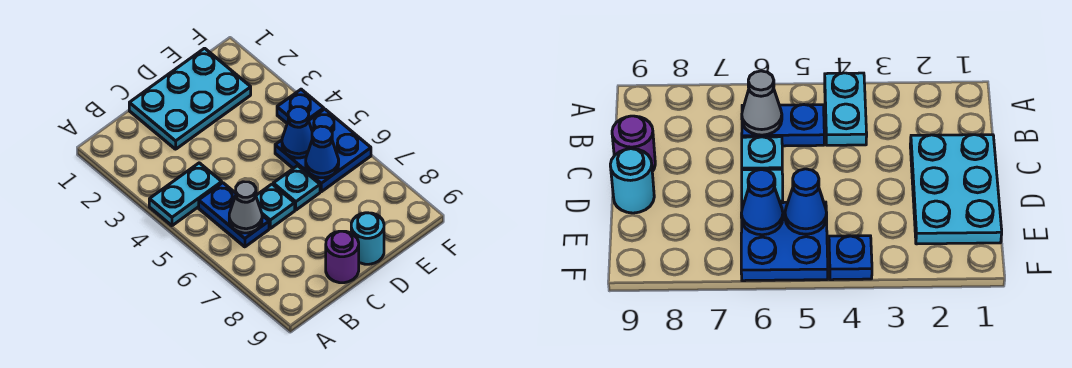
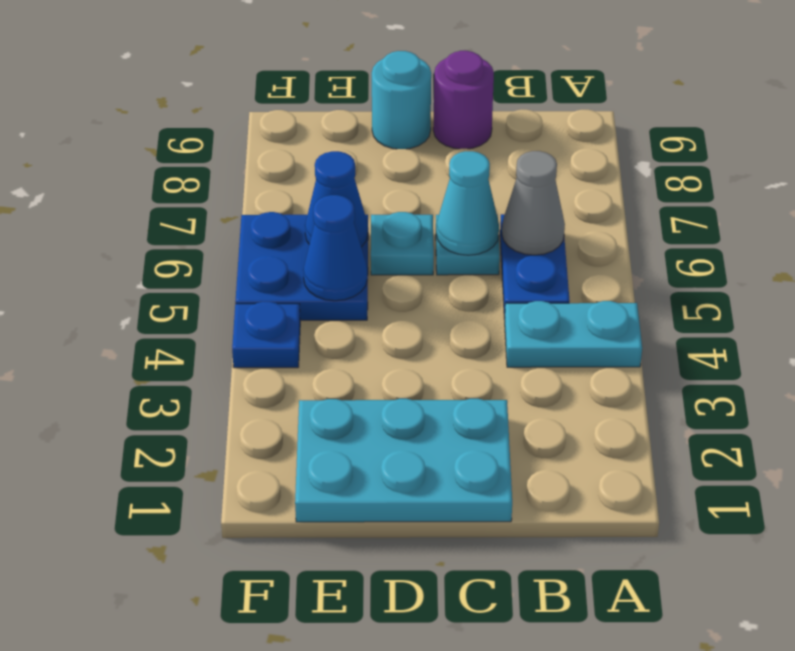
none -> cyan cone C6 level 2

